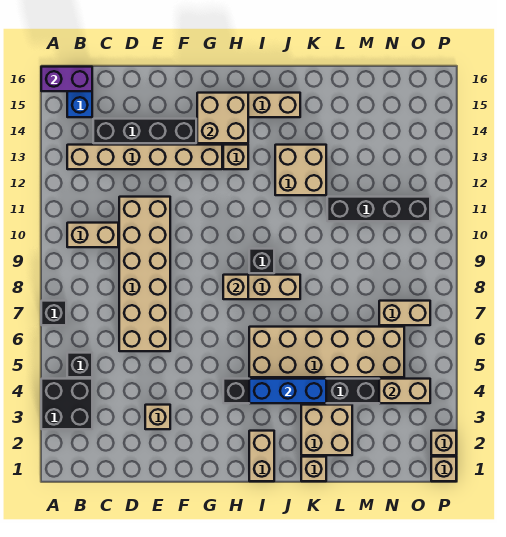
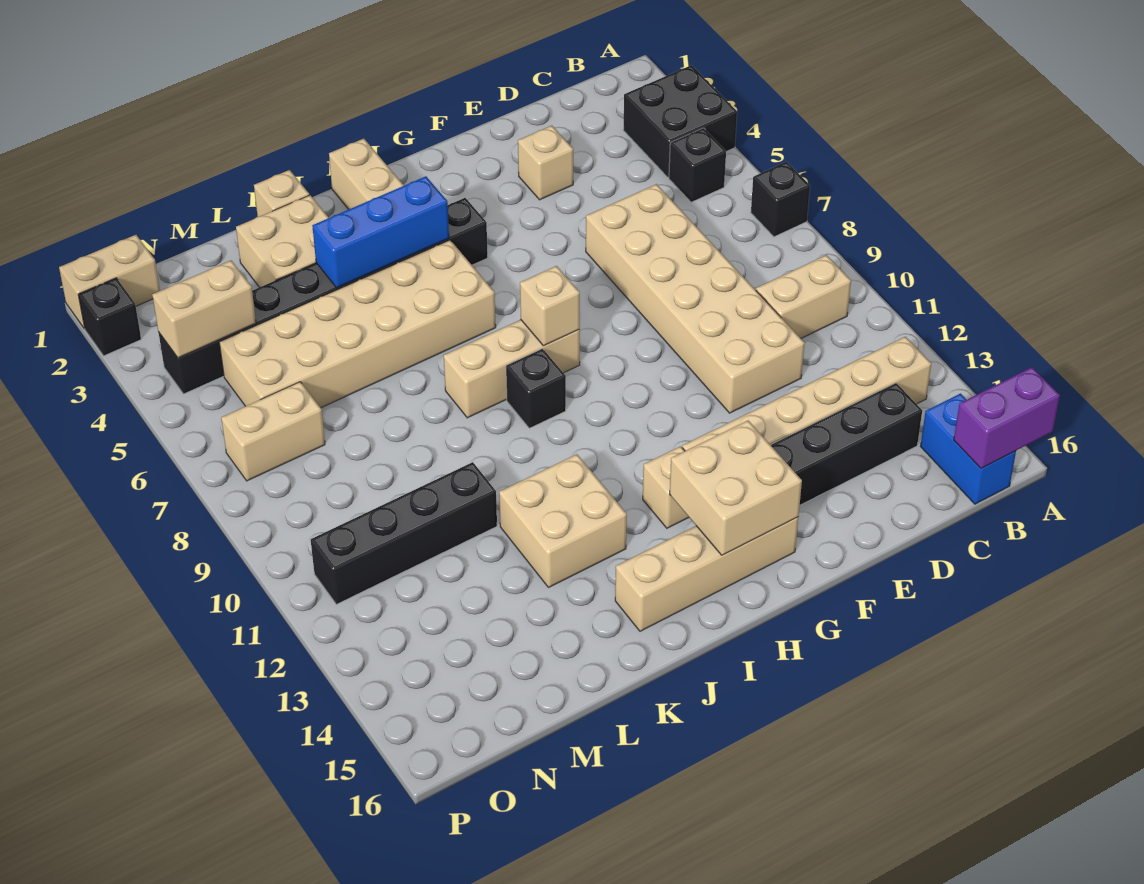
tan brick P1 level 1 -> tan brick O1:P1 level 1
tan brick P2 level 1 -> black brick P2 level 1

